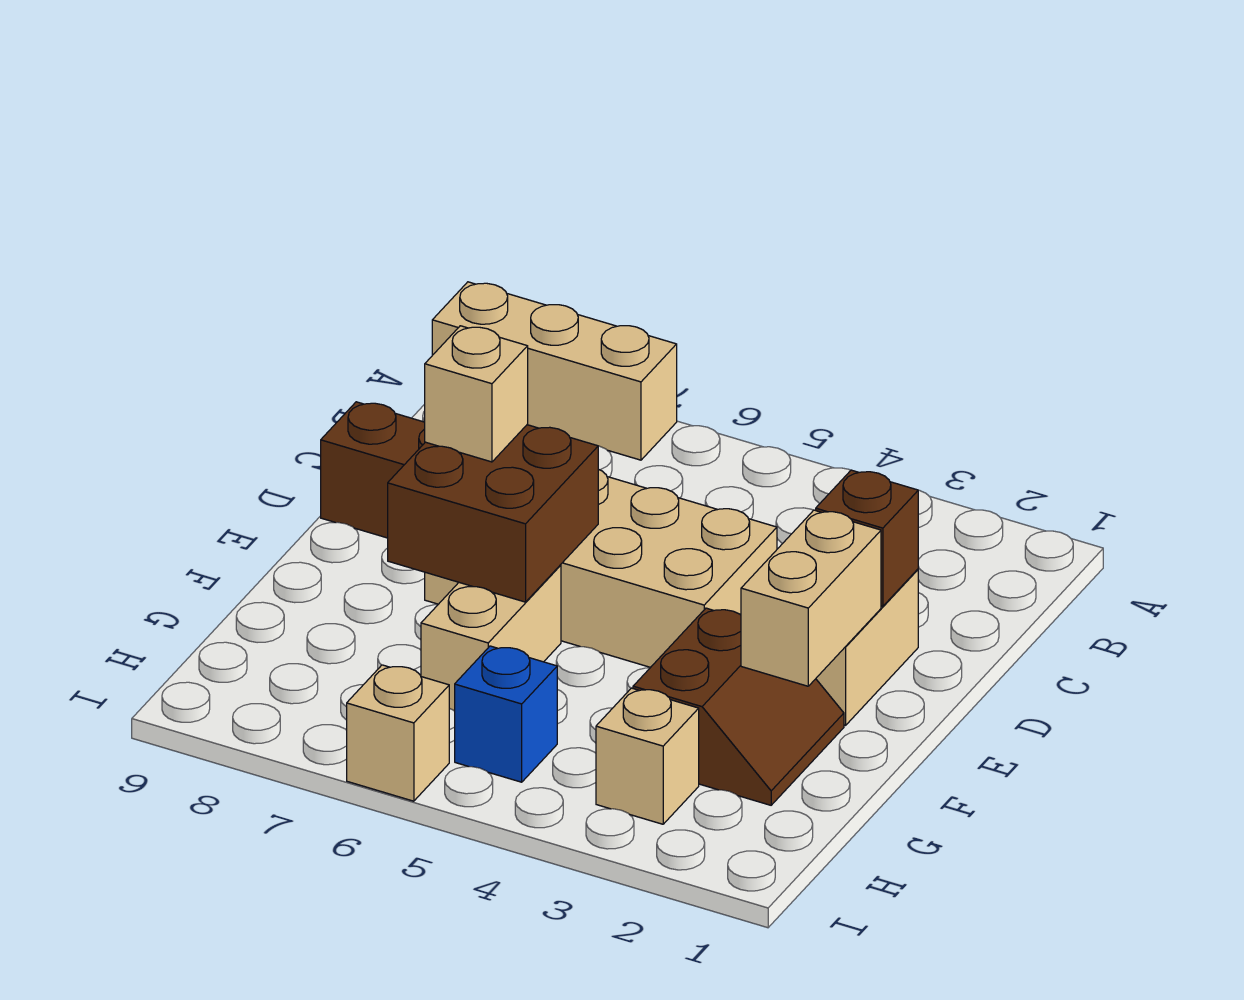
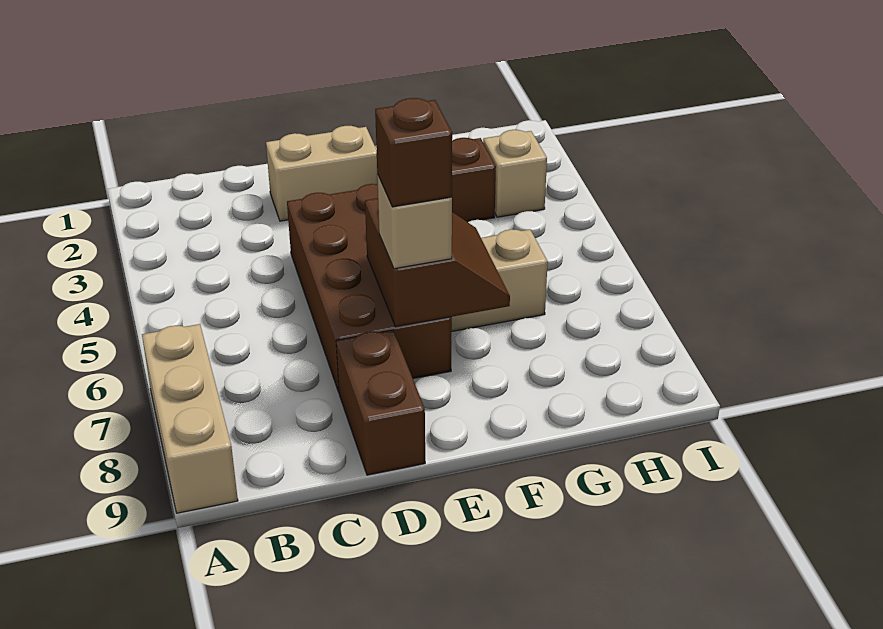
brown brick D2 level 2 -> brown brick E7 level 4
tan brick D4:E7 level 1 -> brown brick D4:E7 level 1
tan brick E2:F2 level 2 -> none
brown brick E6:F7 level 2 -> brown slope E6:F7 level 2 top E
blue brick H5 level 1 -> none
tan brick I6 level 1 -> none

